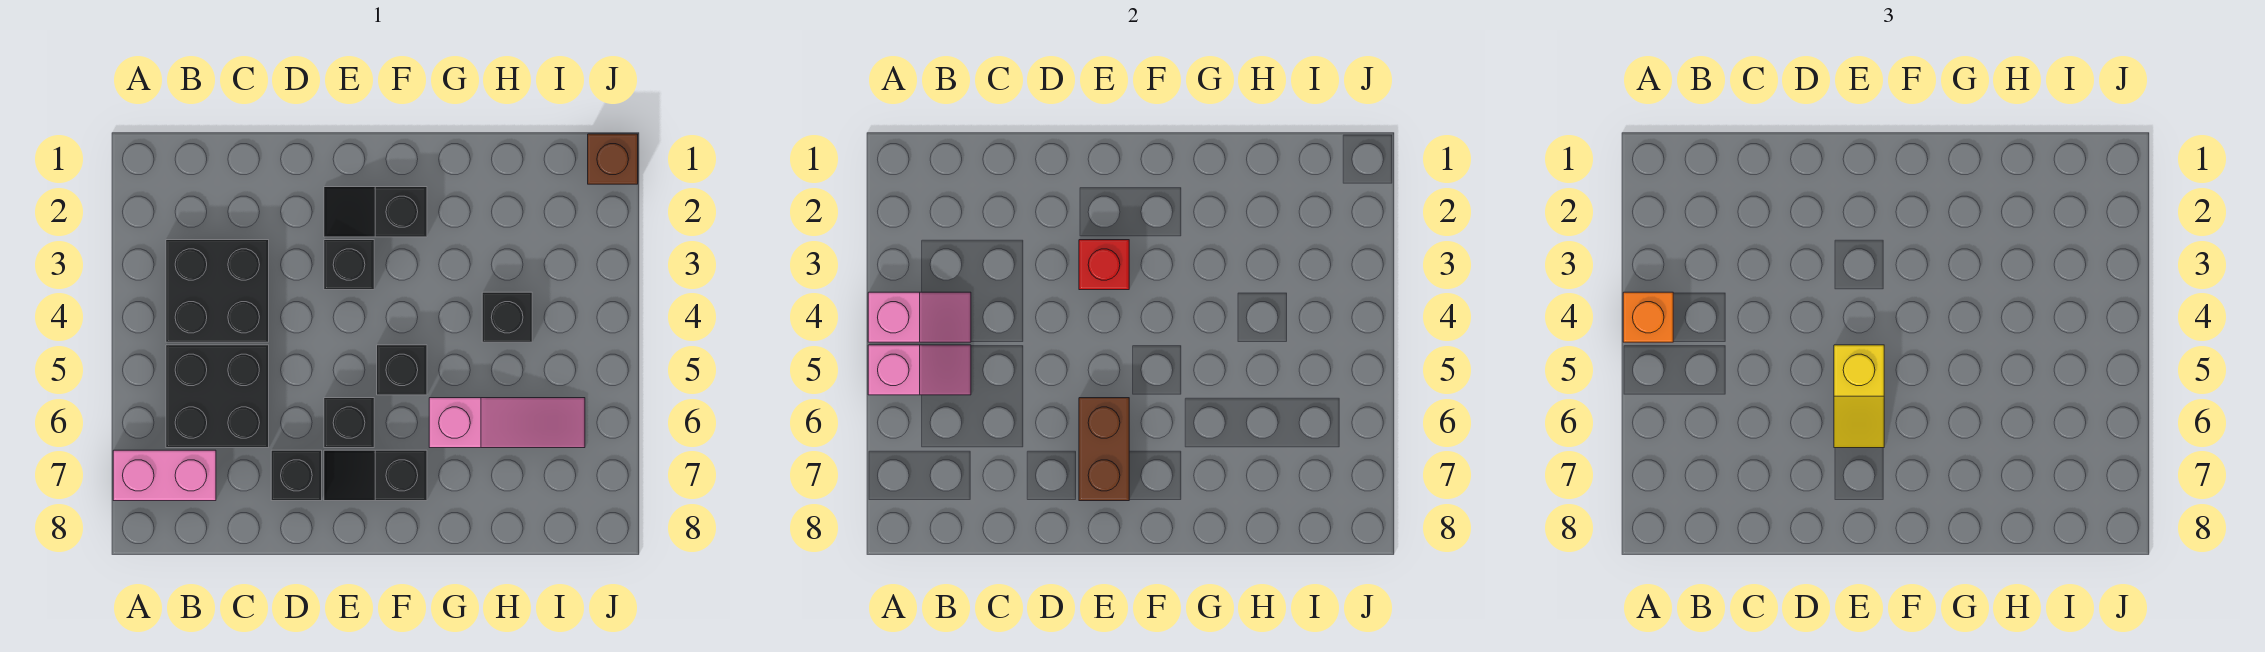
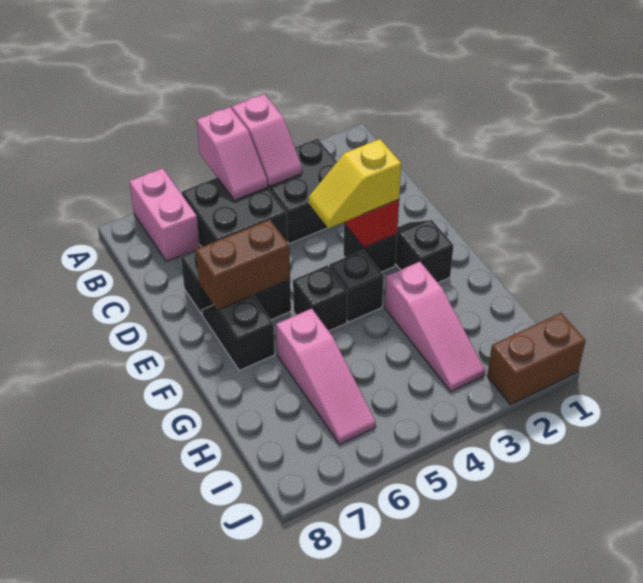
orange brick A4 level 3 -> none
yellow slope E5:E6 level 3 top 5 -> yellow slope E3:E4 level 3 top 3
none -> pink slope G3:I3 level 1 top G
black brick H4 level 1 -> black brick F4 level 1
brown brick J1 level 1 -> brown brick J1:J2 level 1

